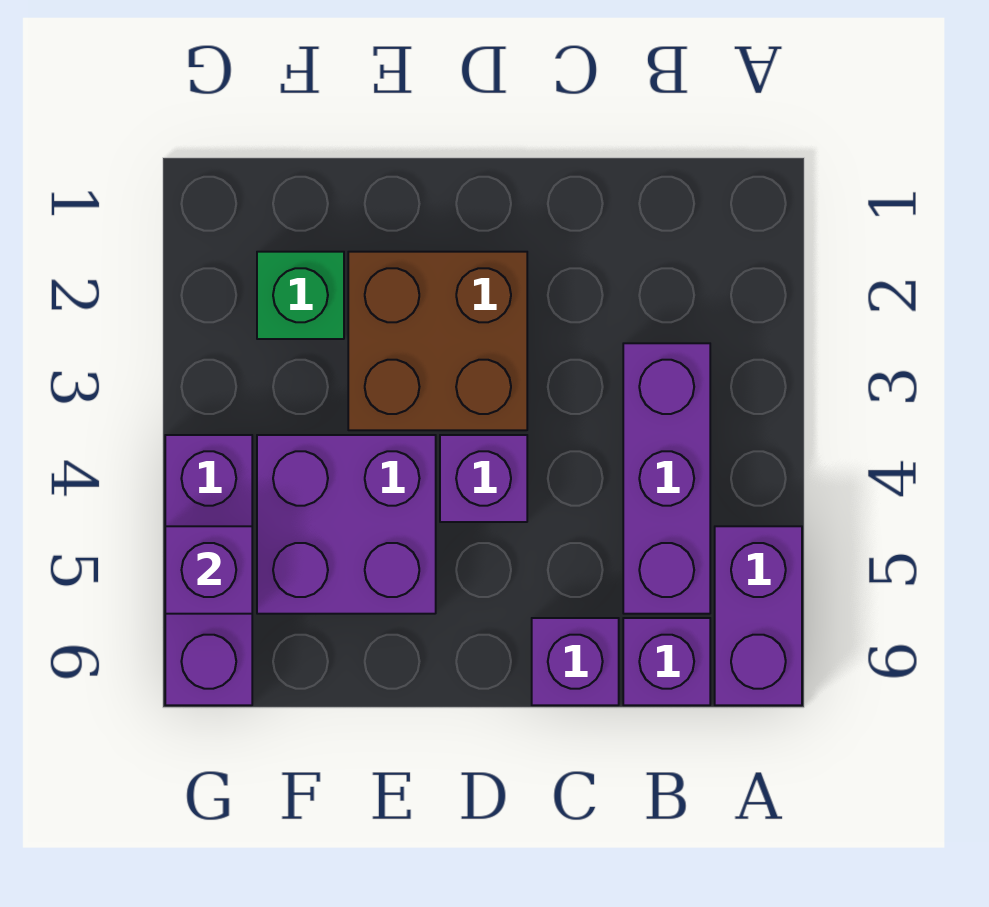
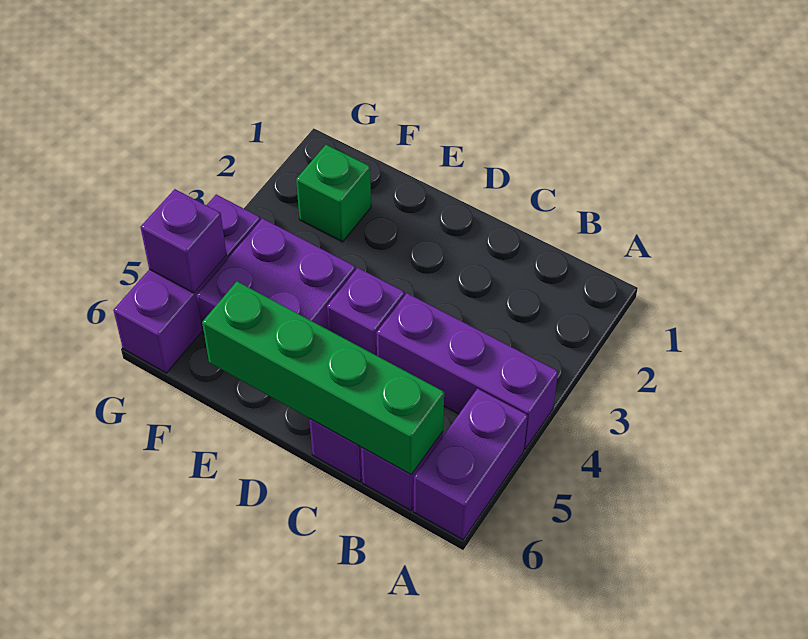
purple brick B3:B5 level 1 -> purple brick A4:C4 level 1
none -> green brick B6:E6 level 2
brown brick D2:E3 level 1 -> none

